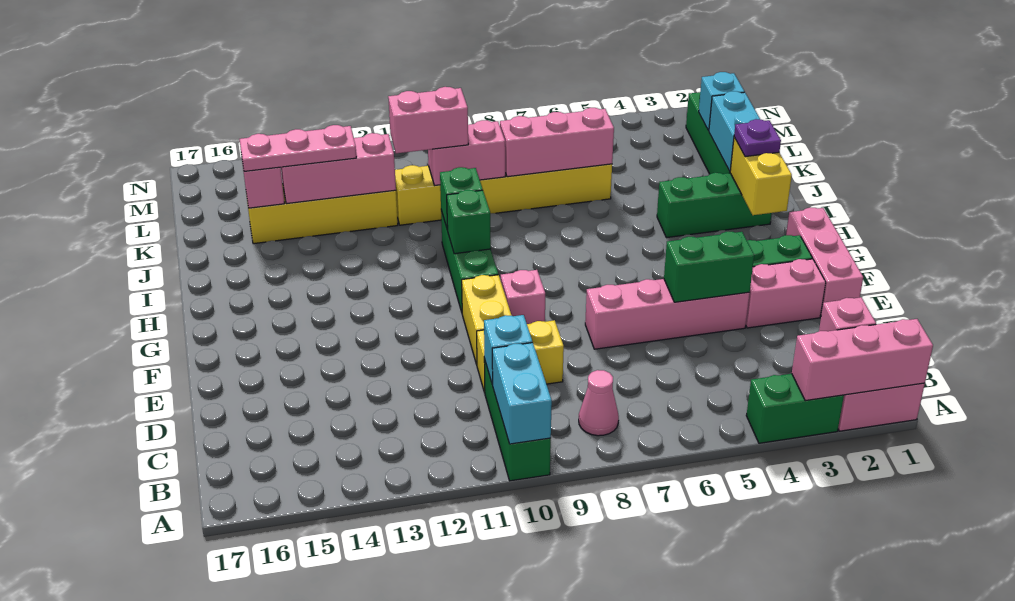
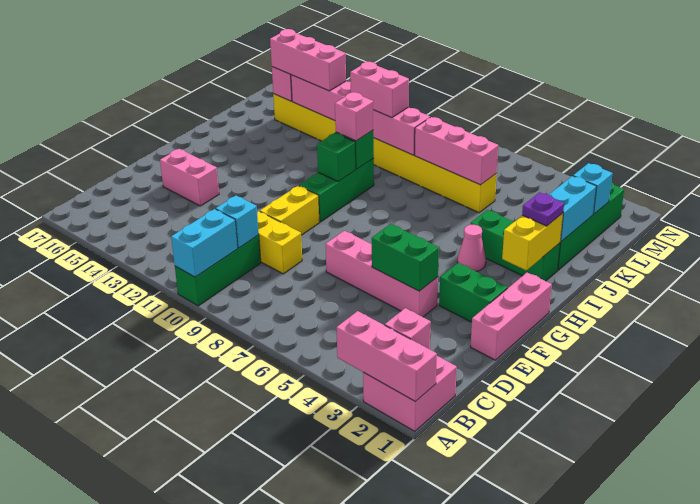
green brick A3:A4 level 1 -> none
pink cone B8 level 1 -> pink cone H4 level 1
pink brick E2:E3 level 1 -> pink brick E14:E15 level 1
pink brick F9 level 1 -> pink brick I10 level 3
pink plate K13:K15 level 3 -> pink brick K13:K15 level 3

